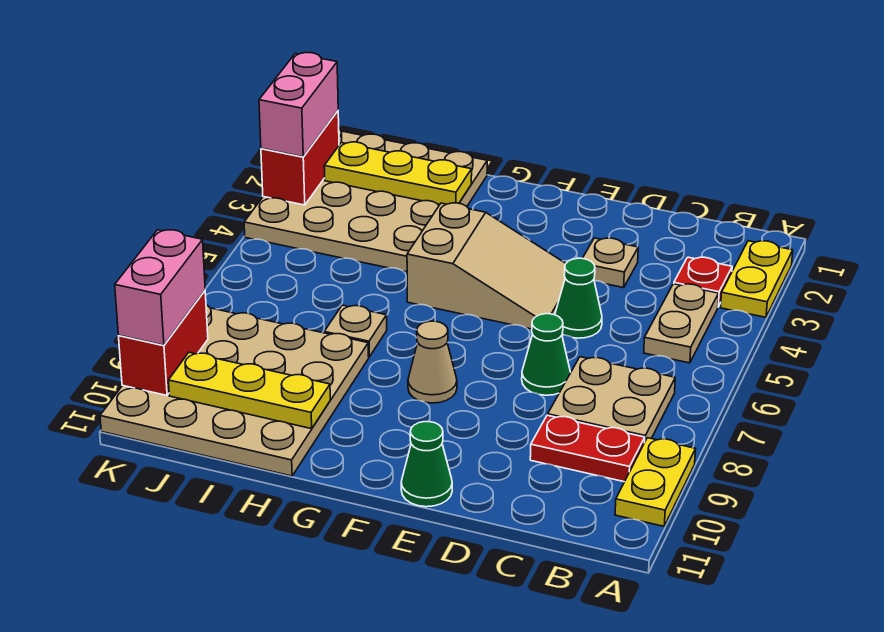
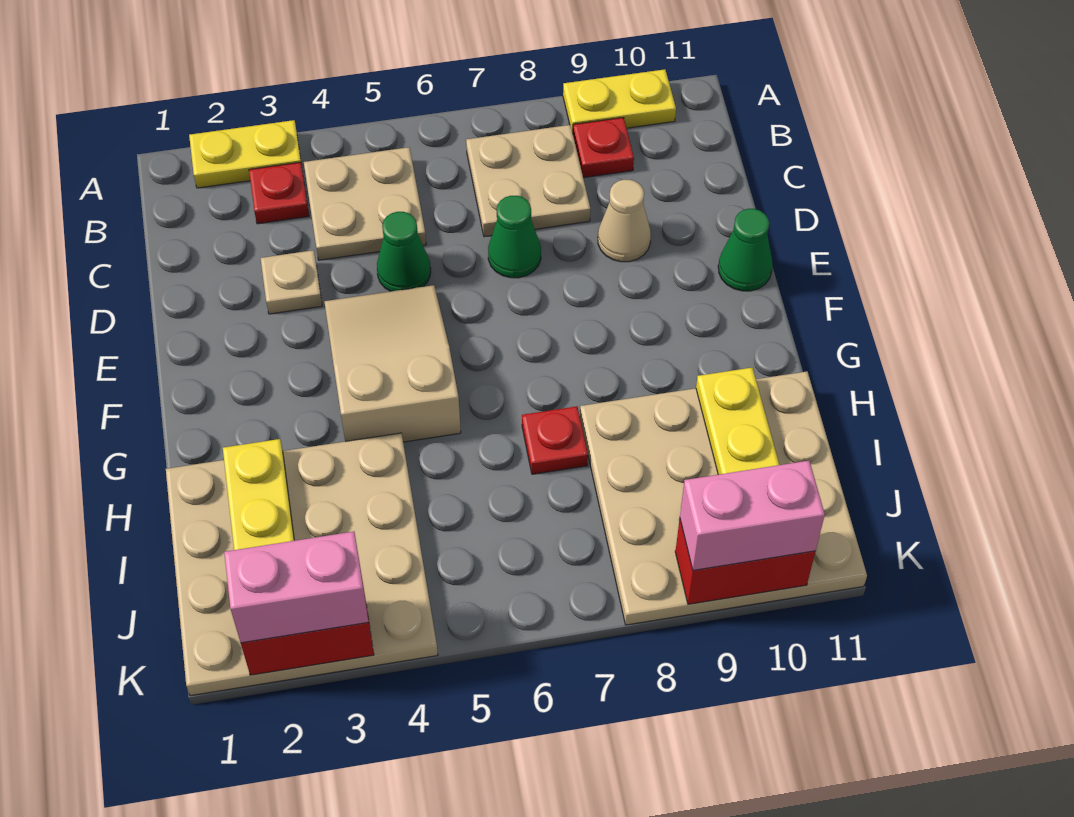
tan plate B4:B5 level 1 -> tan plate B4:C5 level 1
red plate B9:C9 level 1 -> red plate B9 level 1
tan cone F8 level 1 -> tan cone D9 level 1
tan plate H7 level 1 -> red plate H7 level 1

